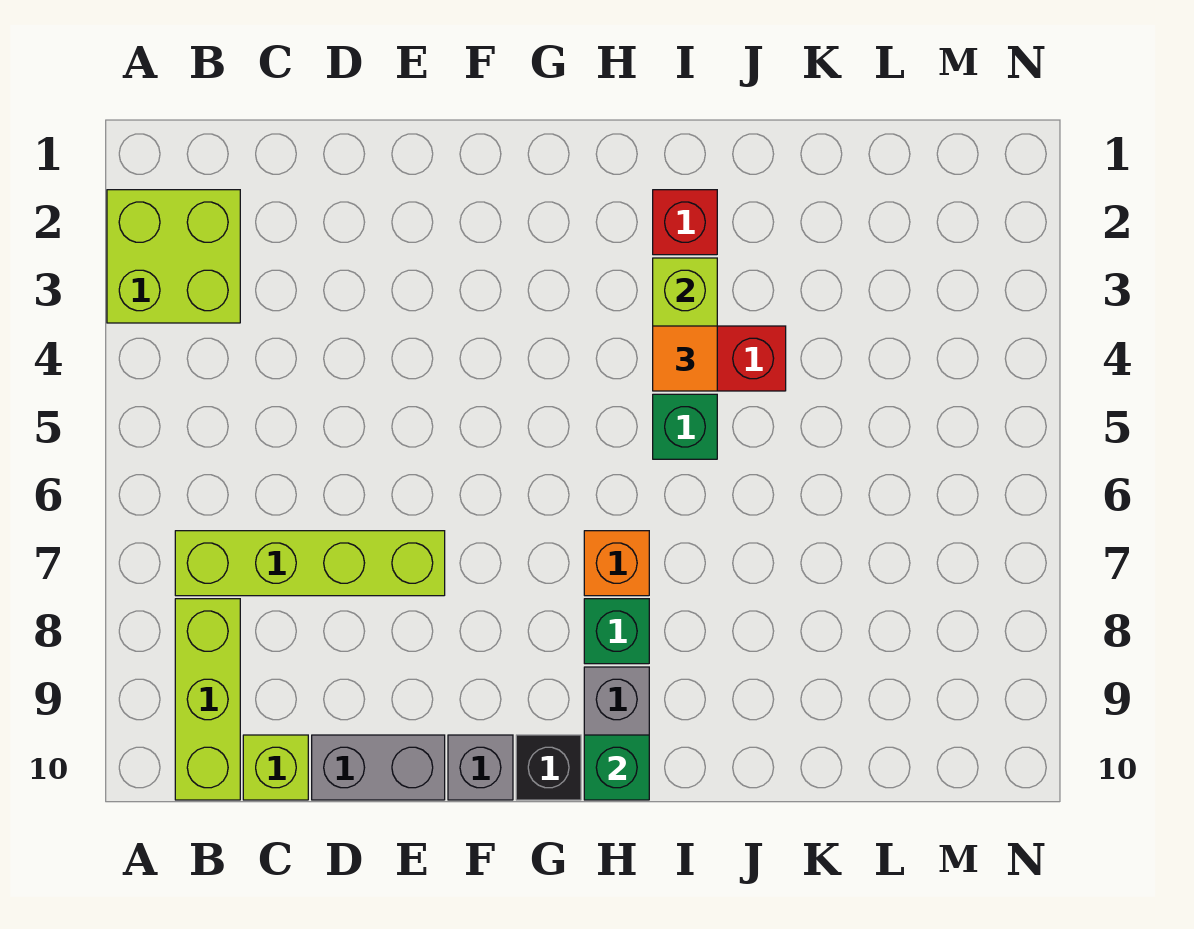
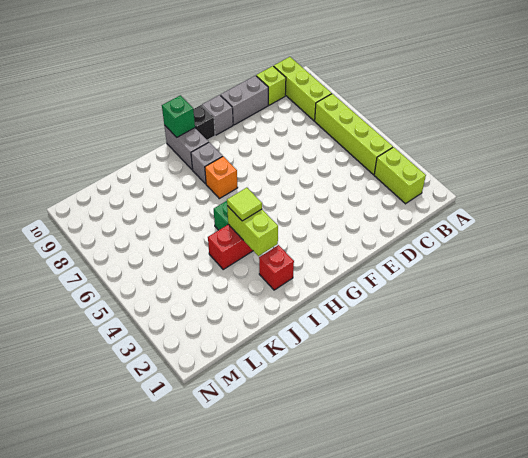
lime brick A2:B3 level 1 -> lime brick B2:B3 level 1
lime brick B7:E7 level 1 -> lime brick B4:B7 level 1
green brick H8 level 1 -> grey brick H8 level 1
orange tile I4 level 3 -> lime tile I4 level 3

